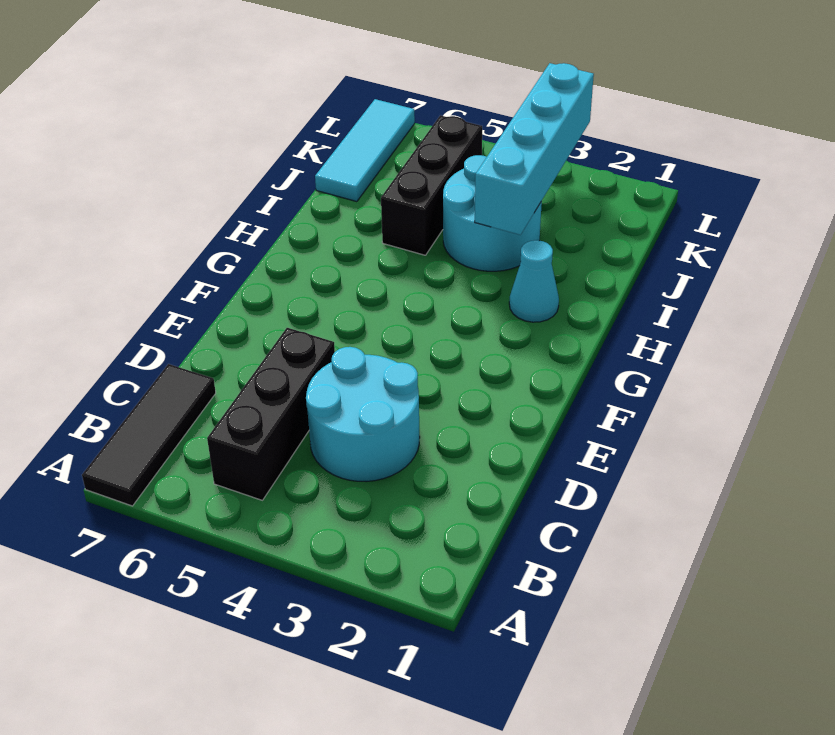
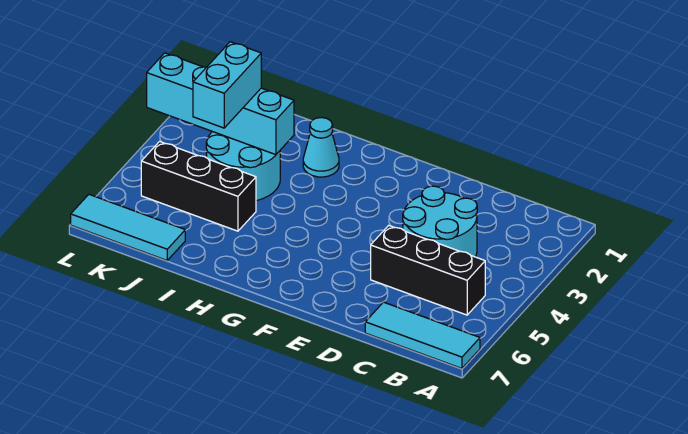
black tile A7:C7 level 1 -> cyan tile A7:C7 level 1
none -> cyan brick J3:J4 level 3

